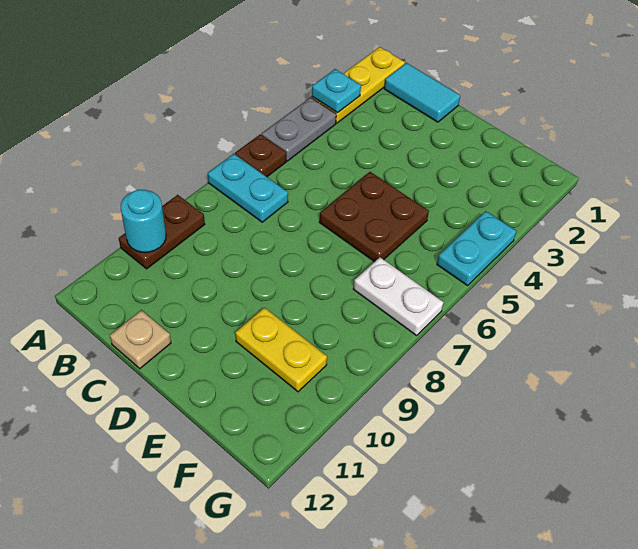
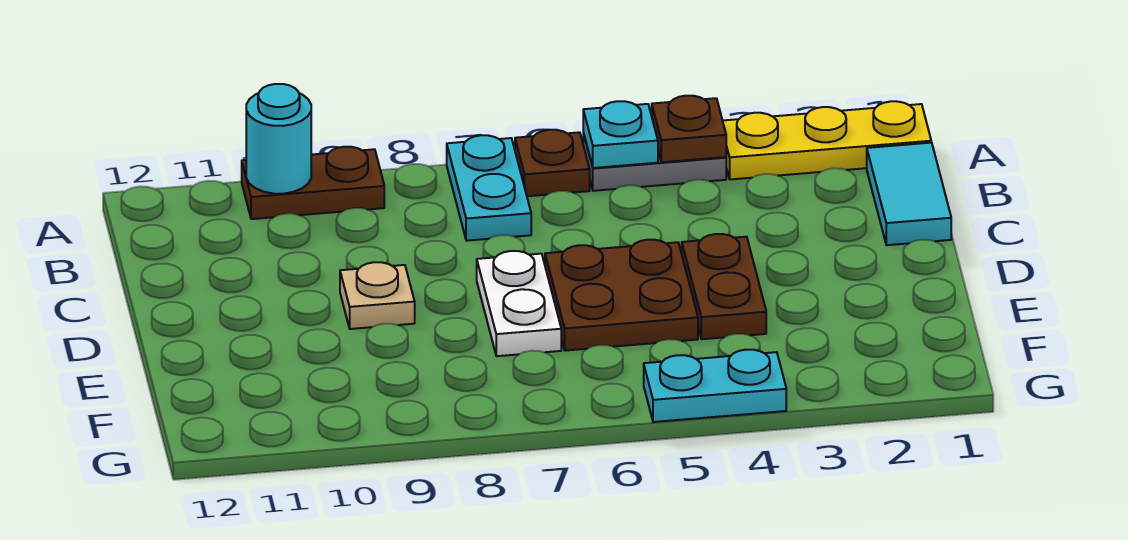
cyan plate A3 level 2 -> cyan plate A5 level 2
none -> brown plate A4 level 2
tan plate C12 level 1 -> tan plate D9 level 1
none -> brown plate D4:E4 level 1
yellow plate E10:F10 level 1 -> none
white plate F7:G7 level 1 -> white plate D7:E7 level 1

